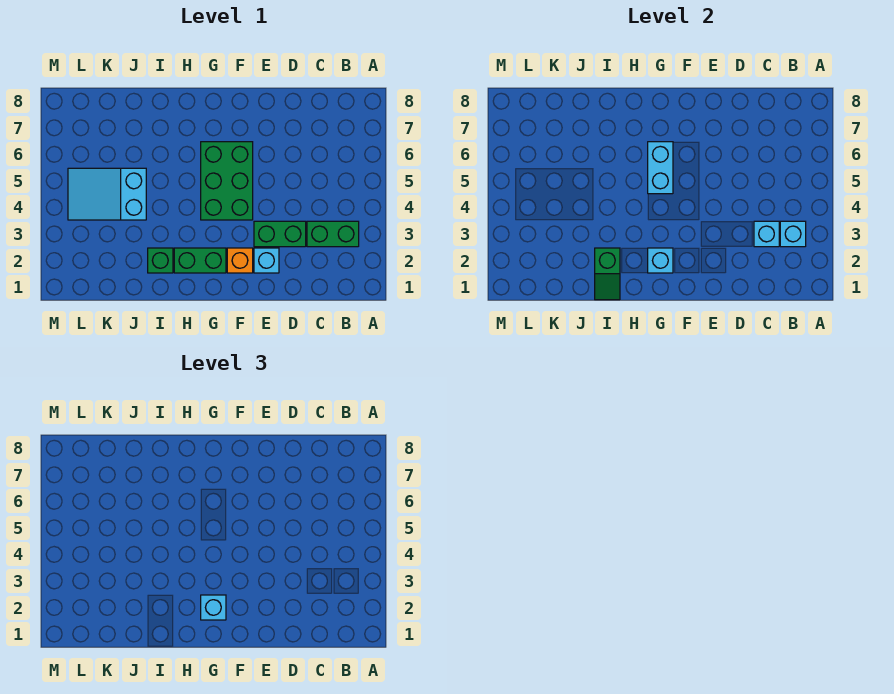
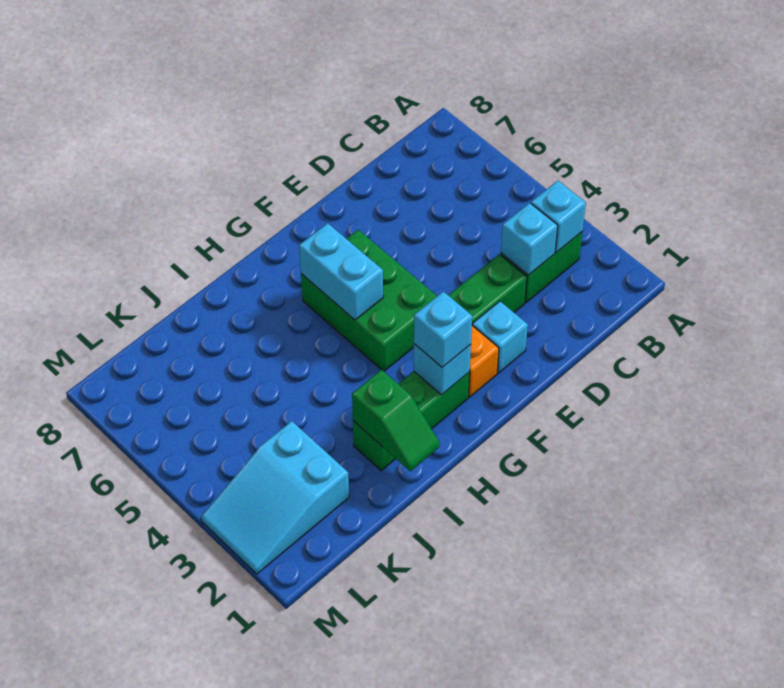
cyan slope J4:L5 level 1 top J -> cyan slope K2:M3 level 1 top K

